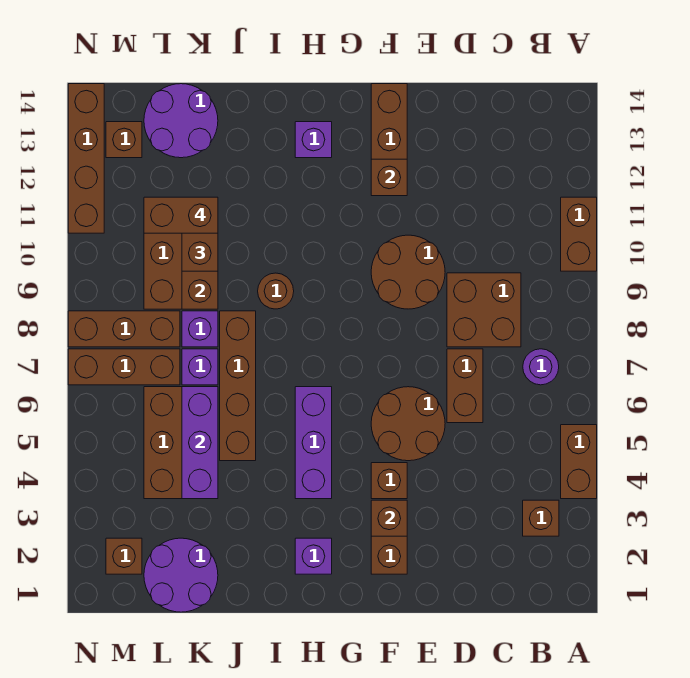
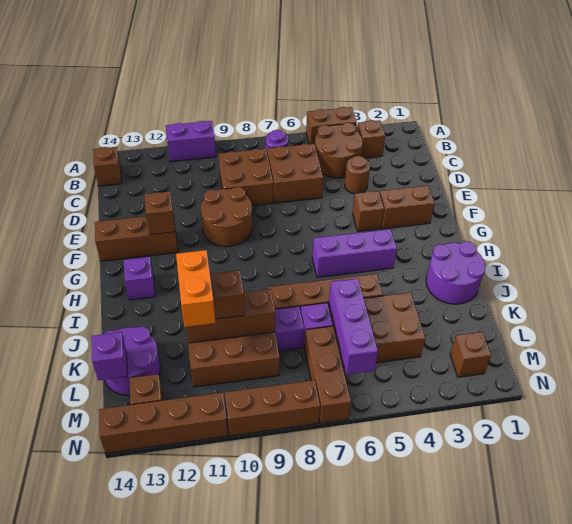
brown brick A10:A11 level 1 -> purple brick A10:A11 level 1
brown brick D6:D7 level 1 -> brown brick C6:D7 level 1
brown round brick E5:F6 level 1 -> brown round brick B4:C5 level 1
brown brick F3 level 2 -> brown brick B14 level 1
purple brick H2 level 1 -> purple brick L14 level 2
brown round brick I9 level 1 -> brown round brick D4 level 1
purple round brick K1:L2 level 1 -> purple round brick I1:J2 level 1
purple brick K4:K6 level 2 -> purple brick K6:M6 level 2
brown brick K11:L11 level 4 -> orange brick K11:L11 level 4
brown brick L8:N8 level 1 -> brown brick N8:N10 level 1

